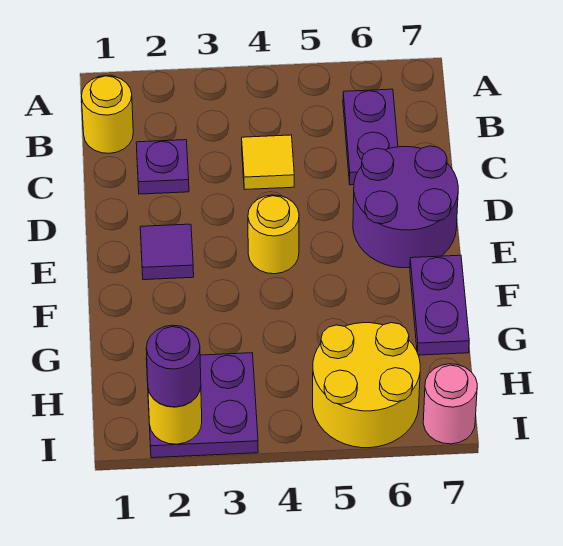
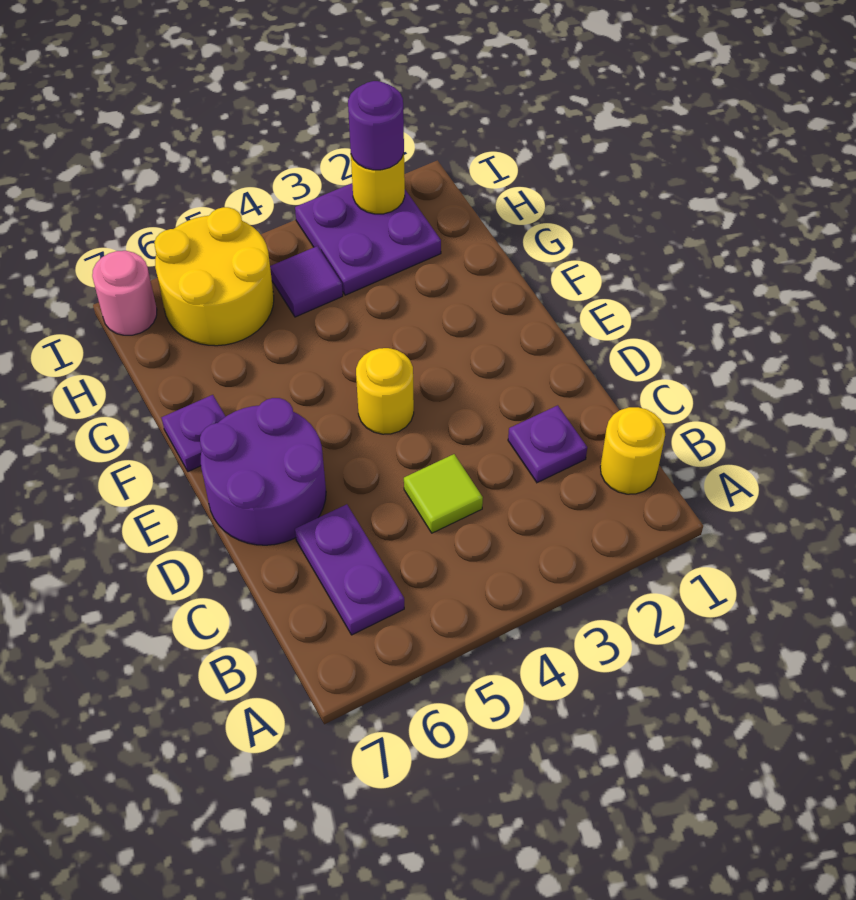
yellow tile C4 level 1 -> lime tile C4 level 1
purple tile E2 level 1 -> purple tile H4 level 1
purple plate F7:G7 level 1 -> purple plate F7 level 1

